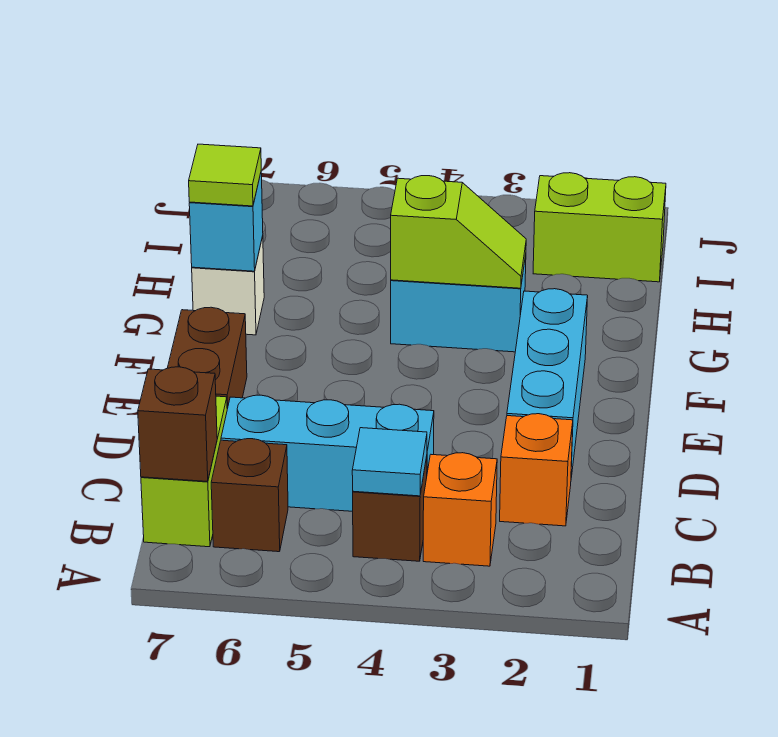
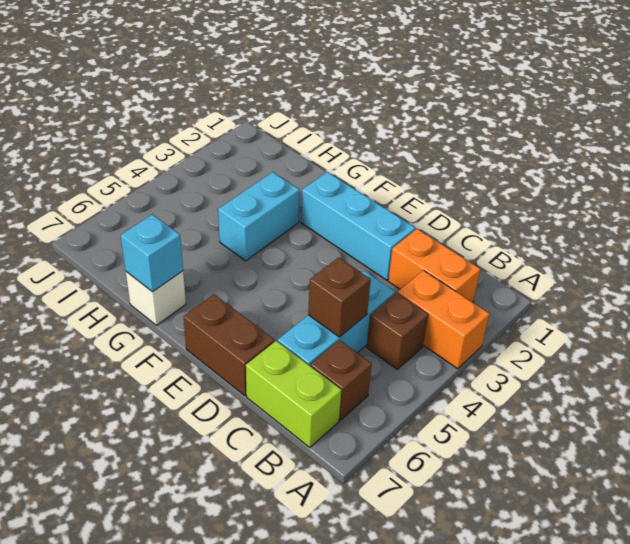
orange brick B3 level 1 -> orange brick A3:B3 level 1
cyan tile B4 level 2 -> none
brown brick B7 level 2 -> brown brick C5 level 2
orange brick C2 level 1 -> orange brick B2:C2 level 1
lime slope G3:G4 level 2 top 4 -> none
lime tile G7 level 3 -> none
lime brick I1:I2 level 1 -> none

